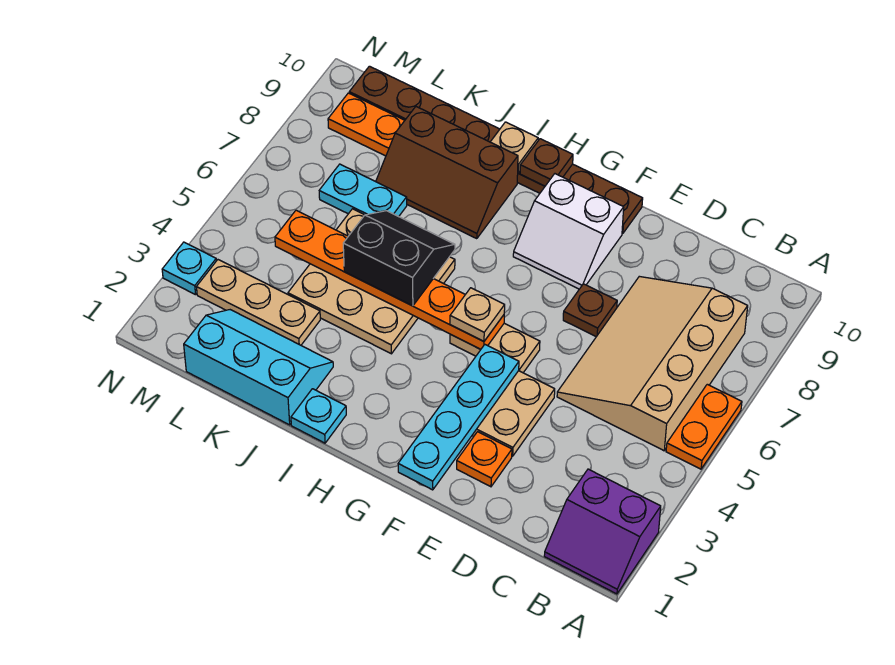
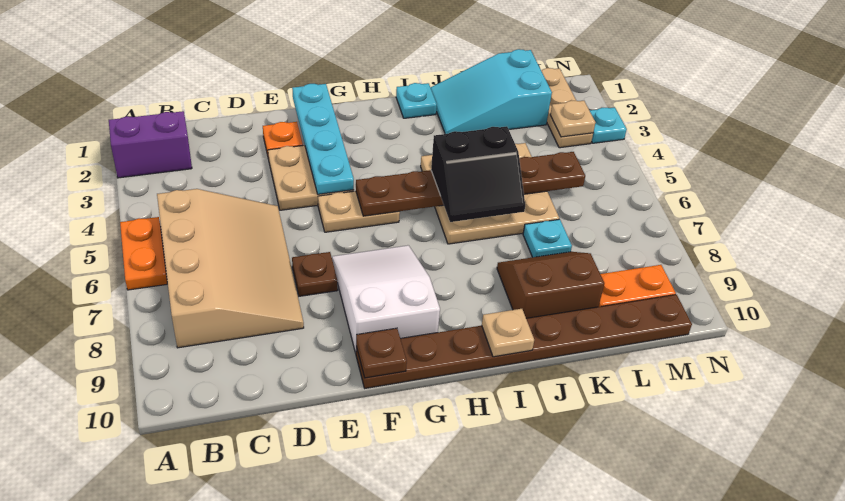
white slope F8:G9 level 1 top 9 -> white slope F7:G9 level 1 top 9
orange plate G5:L5 level 2 -> brown plate G5:L5 level 2
tan plate G5 level 3 -> tan plate M3 level 2
brown plate H10 level 2 -> brown plate F10 level 2
brown slope I8:K9 level 1 top 9 -> brown slope J8:K9 level 1 top 9
cyan slope J1:L2 level 1 top 1 -> cyan slope J1:L2 level 1 top L
tan plate K3:M3 level 1 -> tan plate M1:M3 level 1
cyan plate K7:L7 level 1 -> cyan plate K7 level 1

